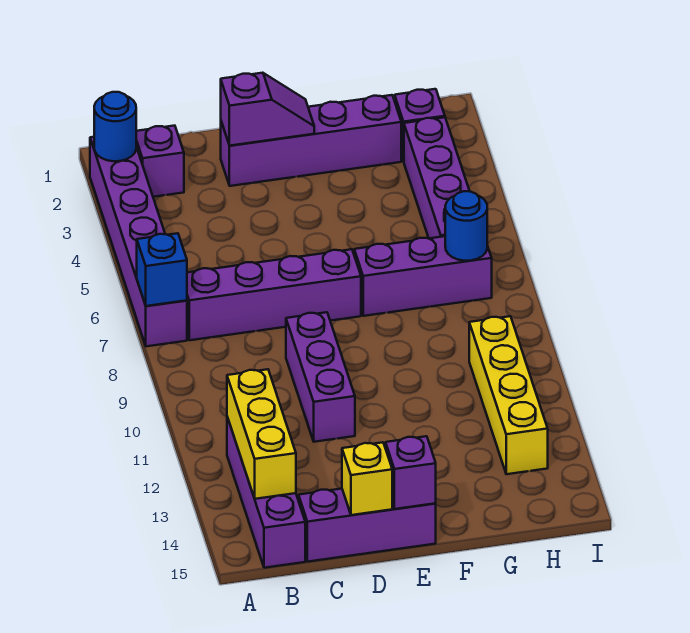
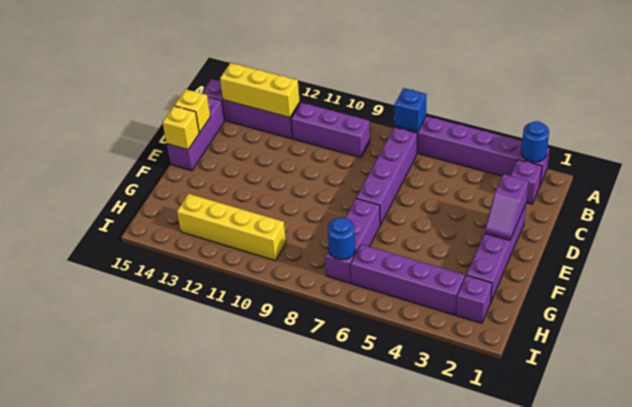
purple brick D9:D11 level 1 -> purple brick B9:B11 level 1
purple brick E15 level 2 -> yellow brick E15 level 2

